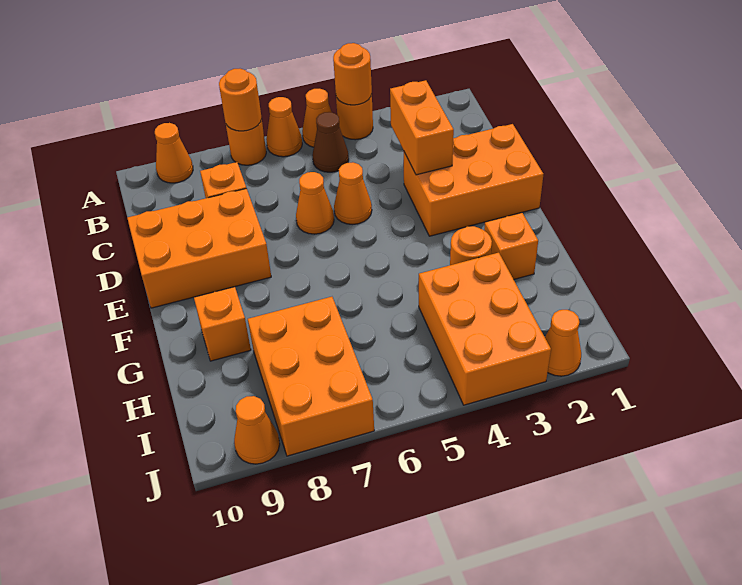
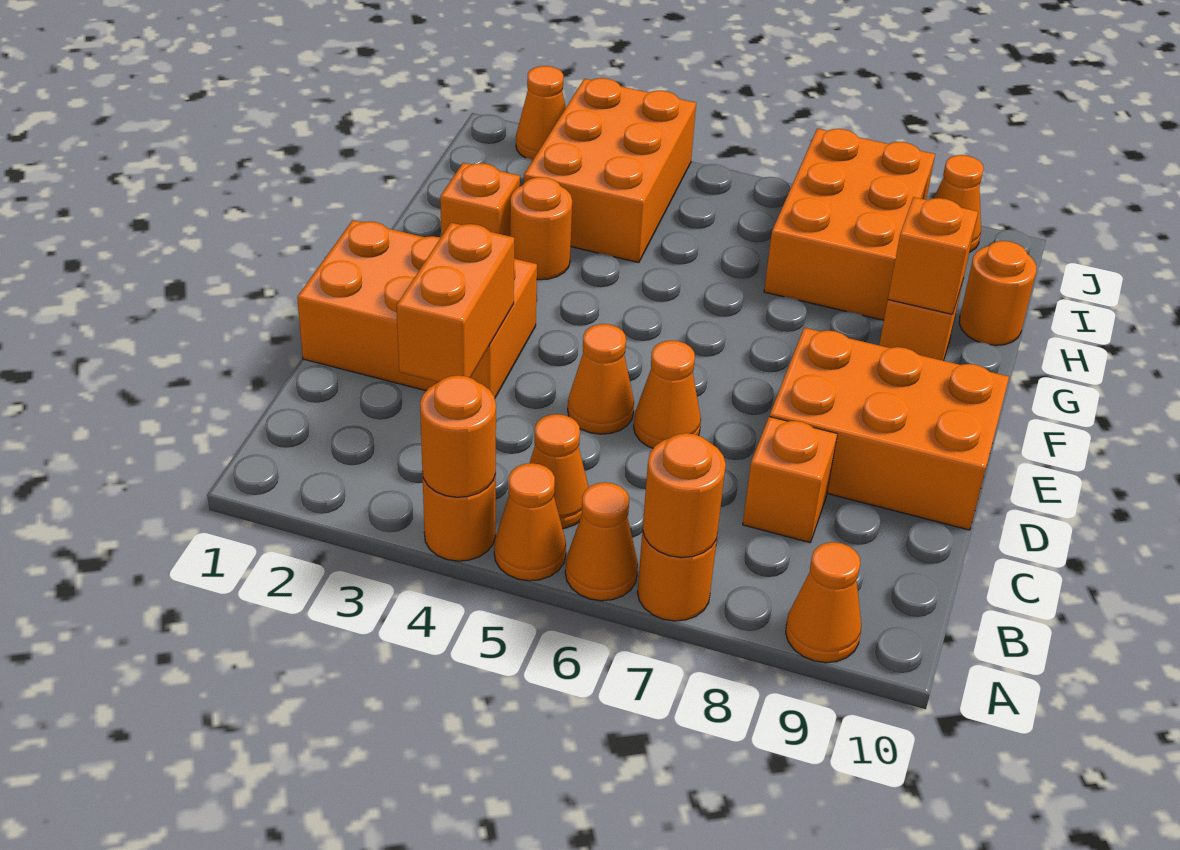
brown cone B5 level 1 -> orange cone B5 level 1
none -> orange brick G9 level 2
none -> orange round brick H10 level 1

